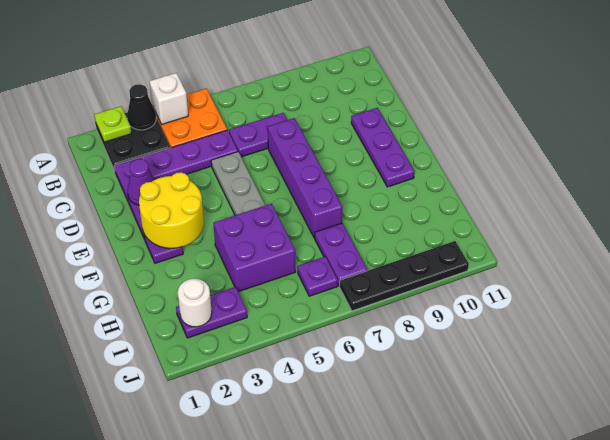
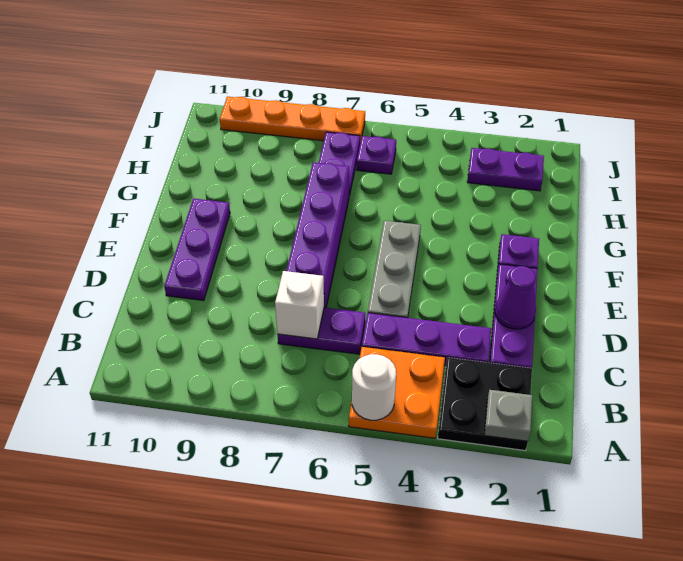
lime plate A2 level 2 -> grey plate A2 level 2
black cone A3 level 2 -> none
white brick A4 level 2 -> white brick C7 level 2
yellow round brick E2:F3 level 2 -> none
purple brick G4:H5 level 1 -> none
white round brick I2 level 2 -> white round brick A5 level 2
black plate J7:J10 level 1 -> orange plate J7:J10 level 1

